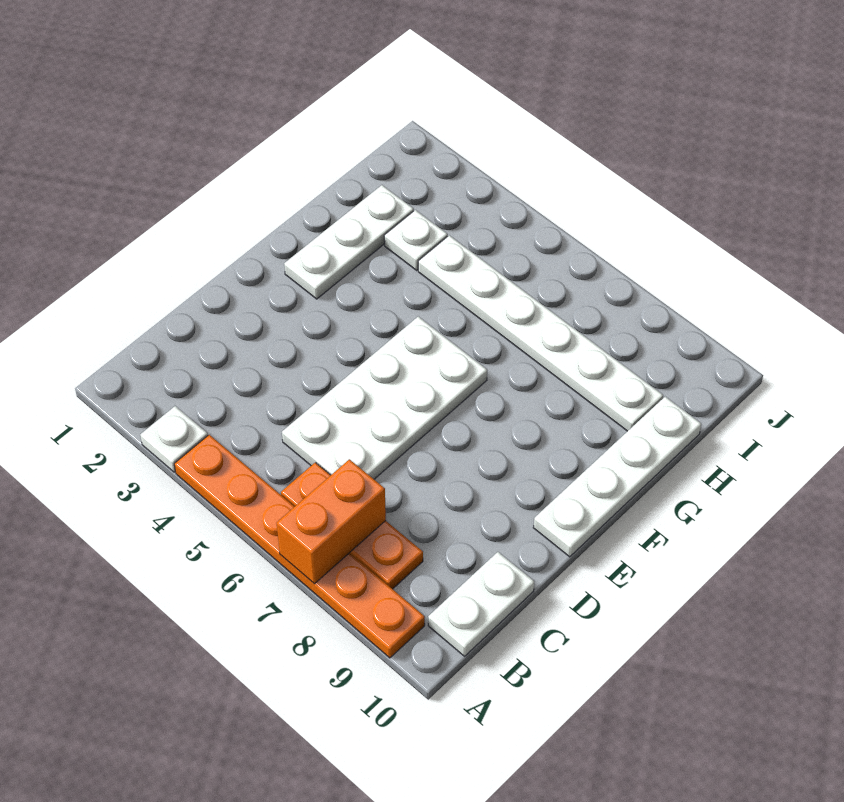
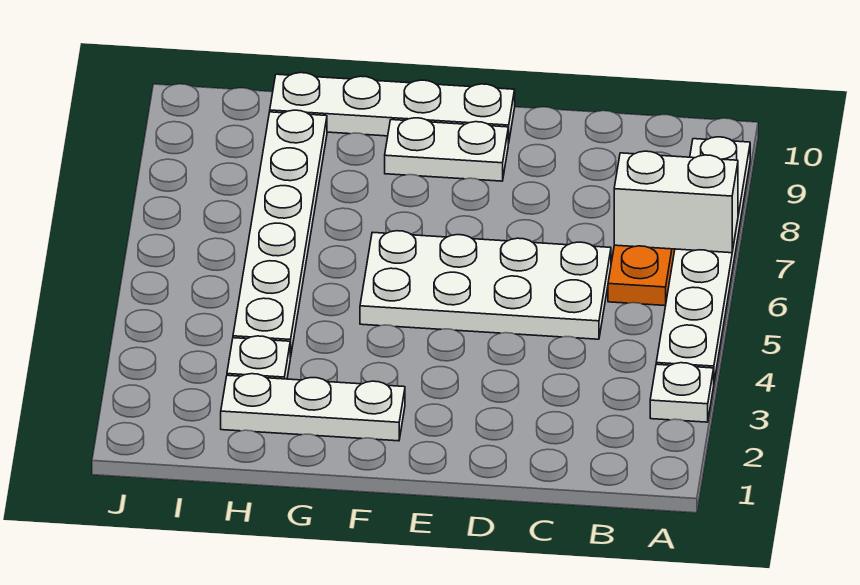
orange plate A4:A9 level 1 -> white plate A4:A9 level 1
orange brick A7:B7 level 2 -> white brick A7:B7 level 2
white plate B10:C10 level 1 -> white plate E9:F9 level 1

